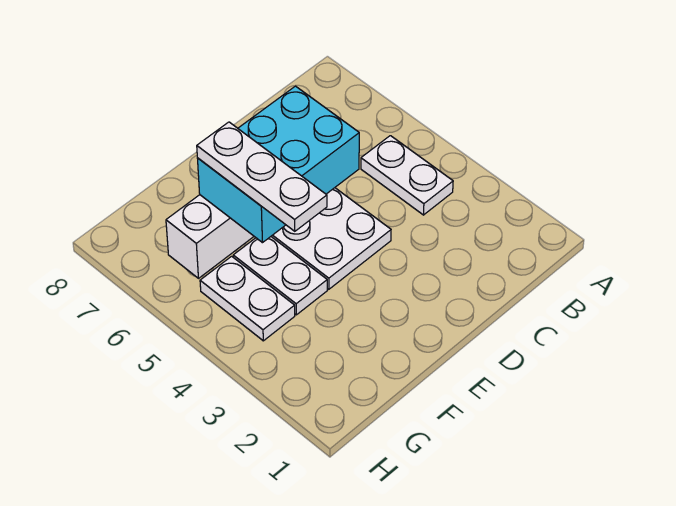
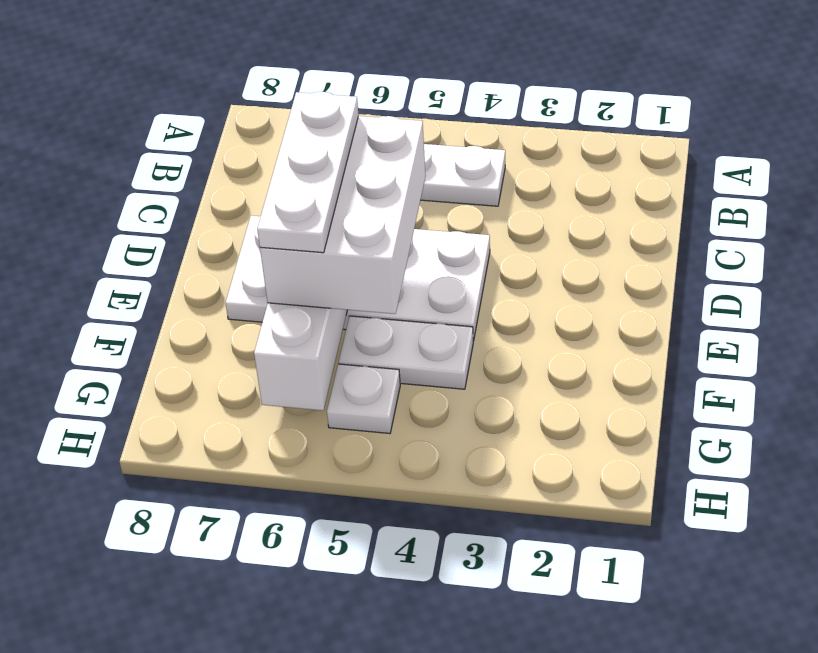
cyan brick D5:F6 level 3 -> white brick D5:F6 level 3
white plate F4:F6 level 4 -> white plate D6:F6 level 4
white plate G4:G5 level 1 -> white plate G5 level 1

